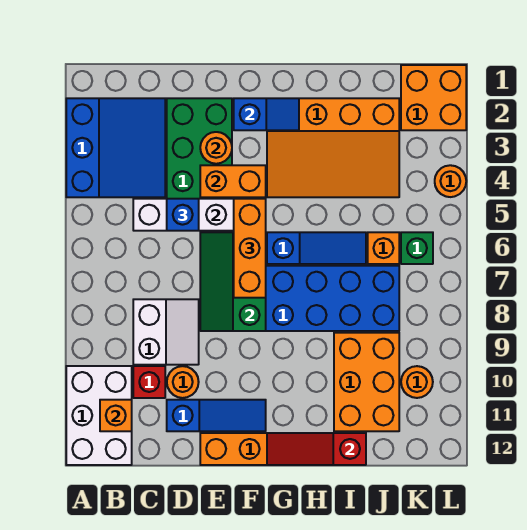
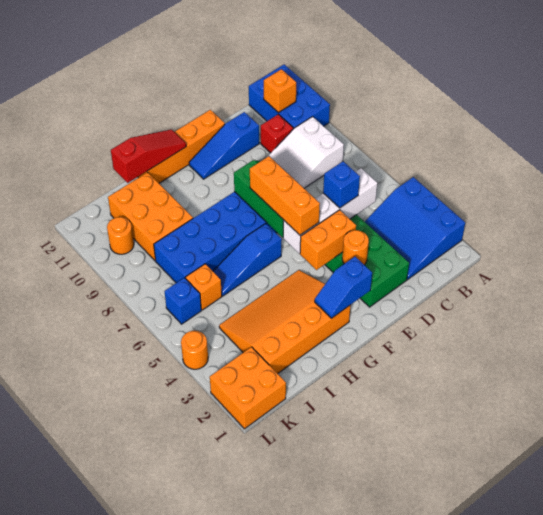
white brick A10:B12 level 1 -> blue brick A10:B12 level 1
white slope C8:D9 level 1 top C -> white slope B8:D9 level 1 top B
orange round brick D10 level 1 -> none
green brick K6 level 1 -> blue brick K6 level 1

